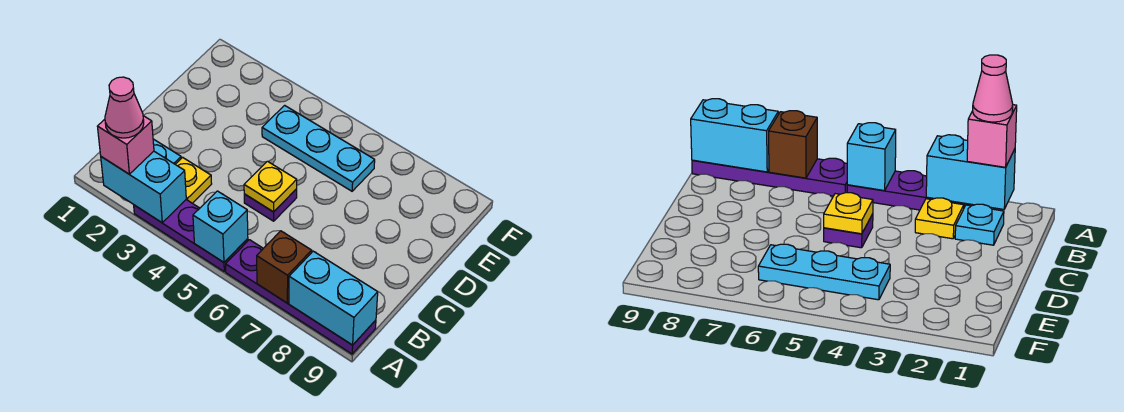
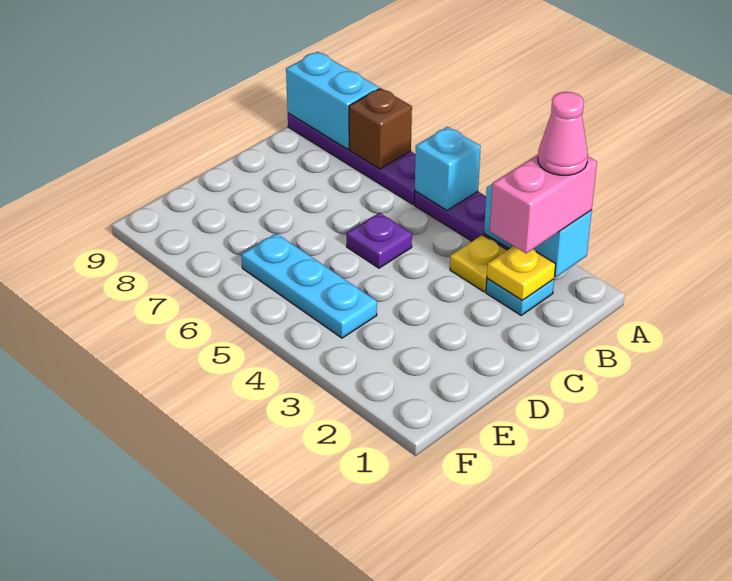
pink brick A2 level 3 -> pink brick A2:B2 level 3
yellow plate C5 level 2 -> yellow plate B2 level 2

